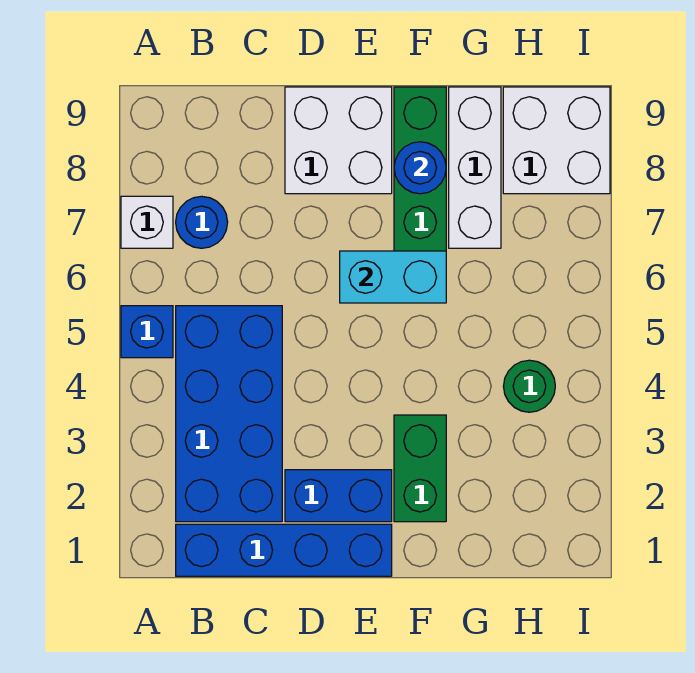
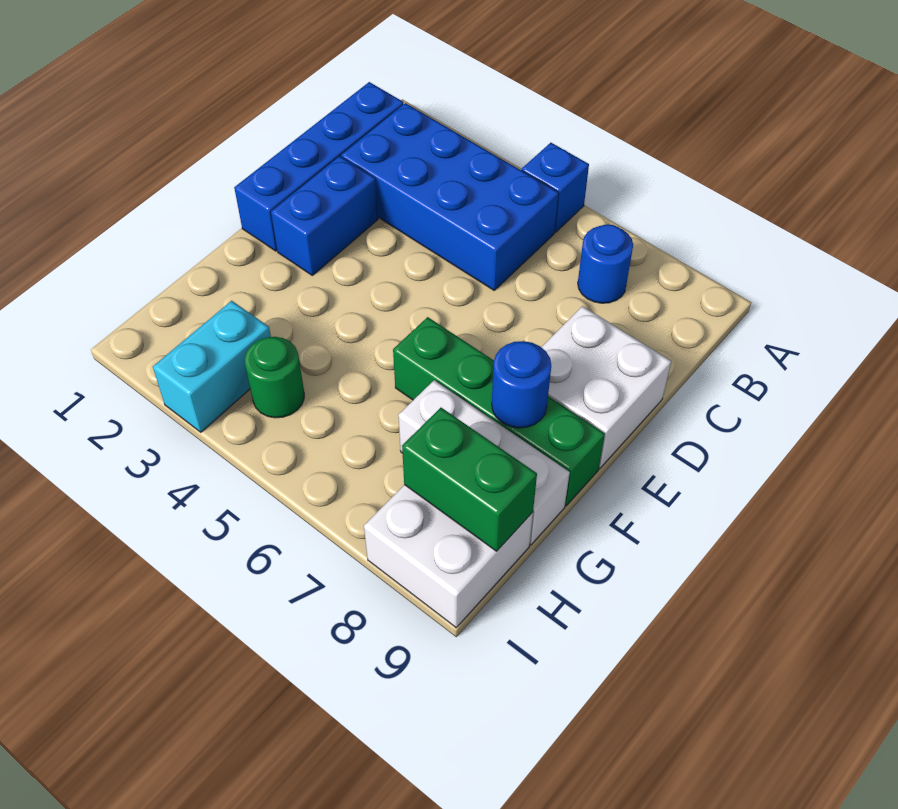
white brick A7 level 1 -> none
cyan brick E6:F6 level 2 -> cyan brick H3:I3 level 1
green brick F2:F3 level 1 -> green brick H8:H9 level 2

